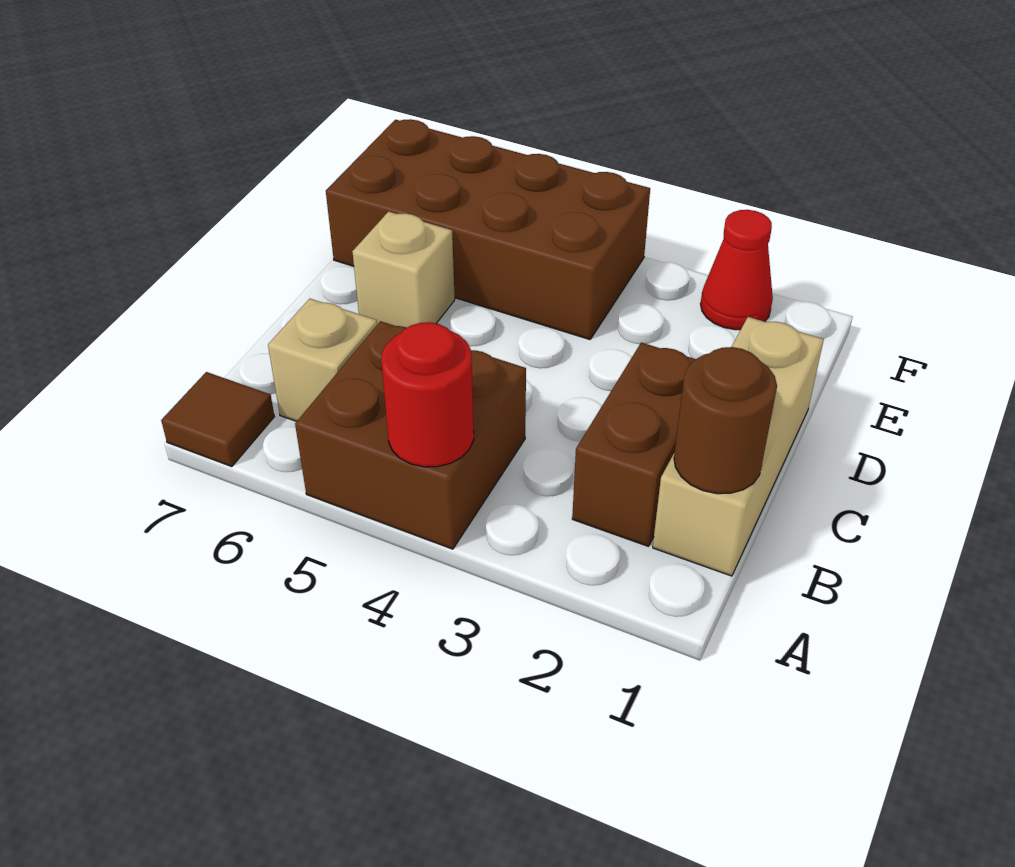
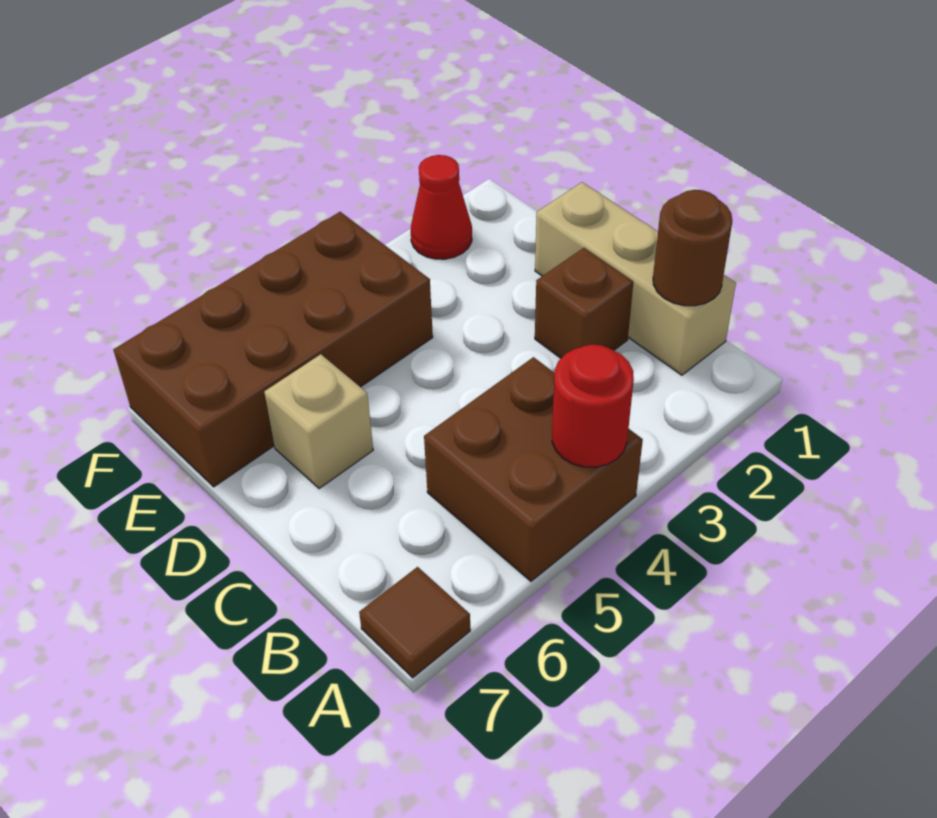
brown brick B2:C2 level 1 -> brown brick C2 level 1
tan brick B6 level 1 -> none

